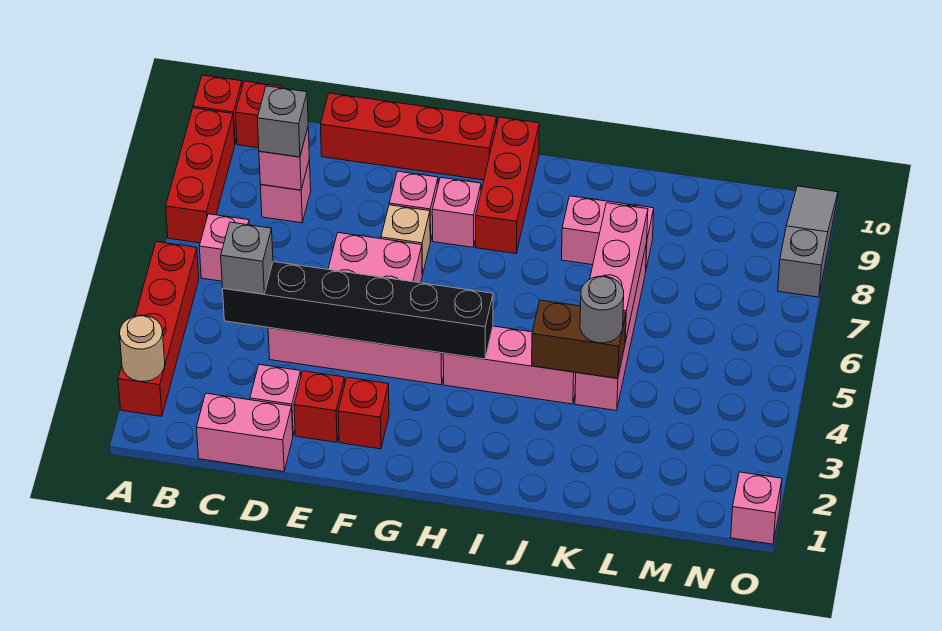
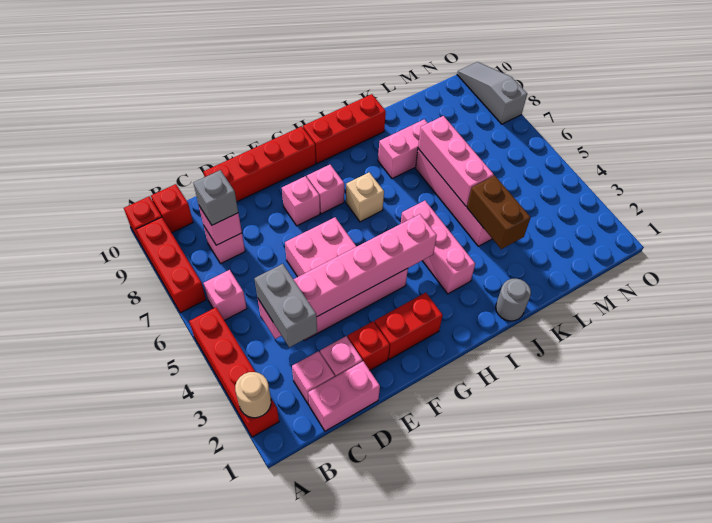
black brick C4:H4 level 2 -> pink brick C4:H4 level 2
grey brick C4 level 3 -> grey brick C3:C4 level 3
red brick F2 level 1 -> red brick F2:G2 level 1
tan brick F7 level 1 -> tan brick H7 level 1
pink brick H4:J4 level 1 -> pink brick I3:I5 level 1
red brick H8:H10 level 1 -> red brick H10:J10 level 1
brown brick J4:K4 level 2 -> brown brick K3:K4 level 2
grey round brick K4 level 3 -> grey round brick J1 level 1
pink brick O1 level 1 -> pink brick C2 level 1

